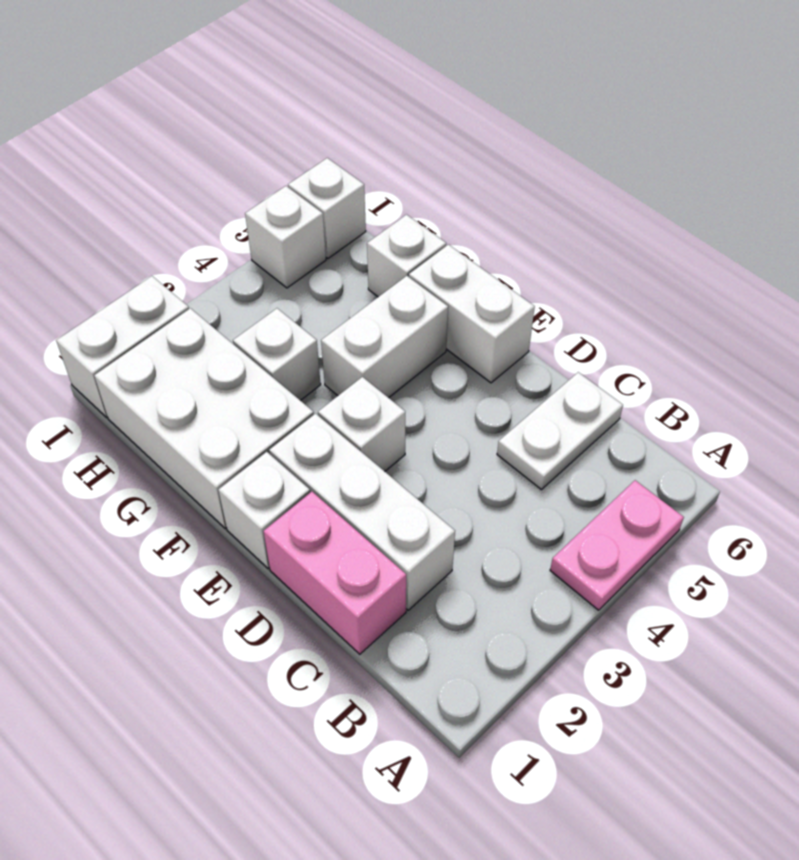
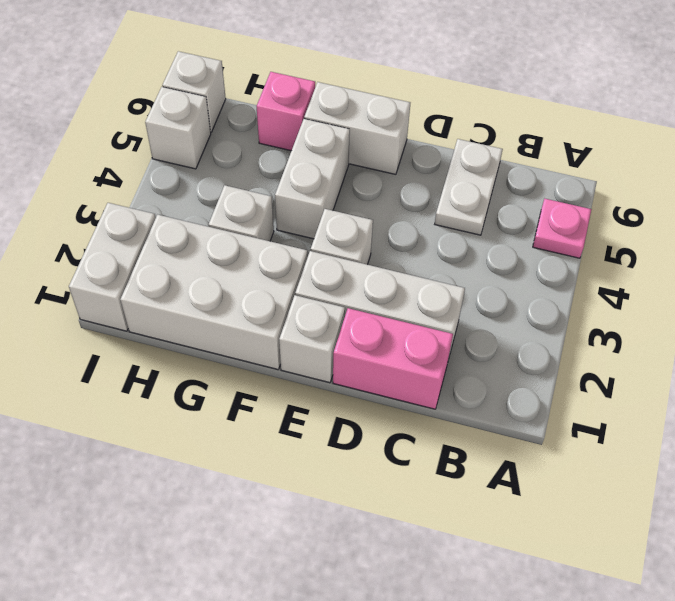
pink plate A4:A5 level 1 -> pink plate A5 level 1
white brick G6 level 1 -> pink brick G6 level 1

